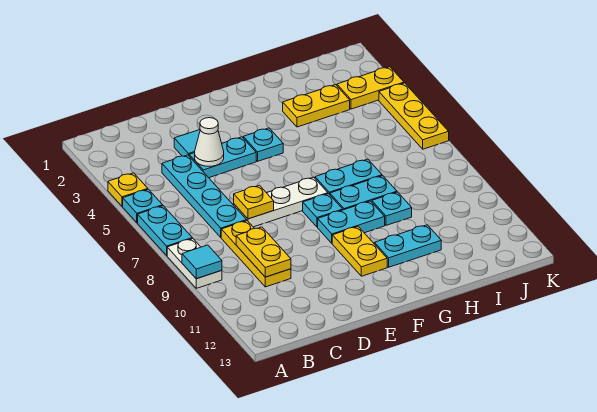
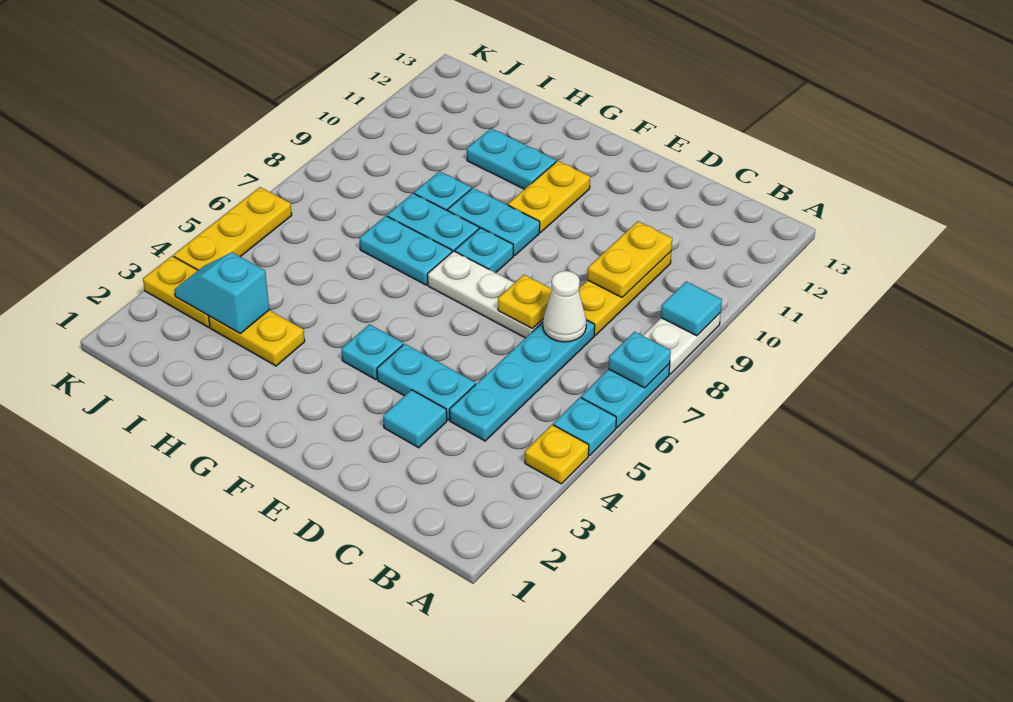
none -> cyan plate A7 level 2
white cone D4 level 2 -> white cone C7 level 2
none -> cyan slope I3:J3 level 2 top I

